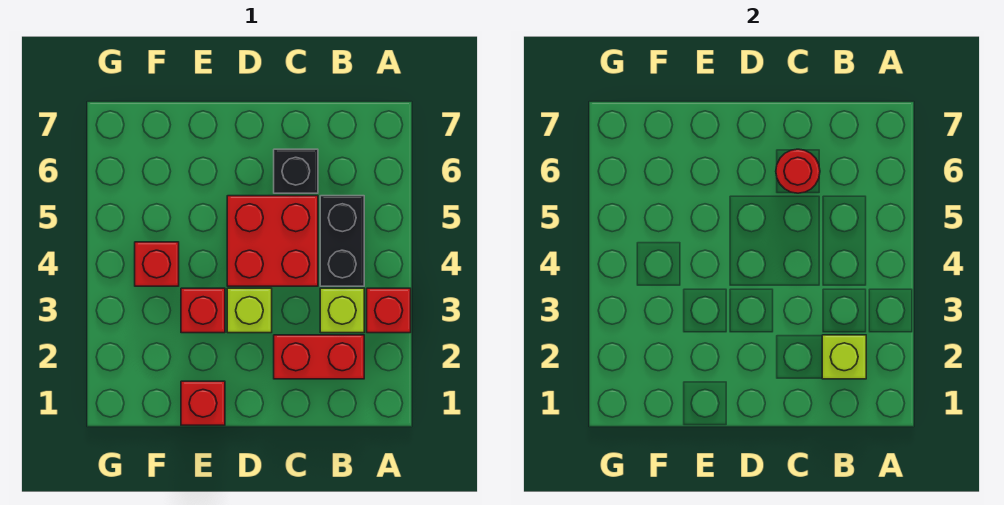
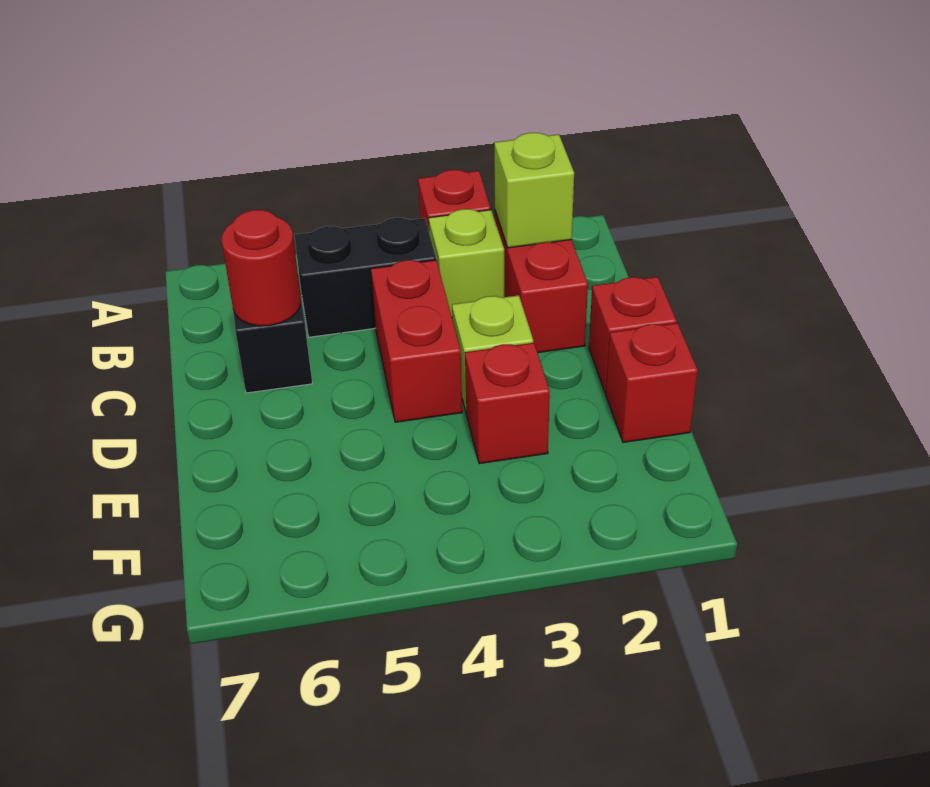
red brick C4:D5 level 1 -> red brick C4:D4 level 1
red brick F4 level 1 -> red brick D1 level 1

